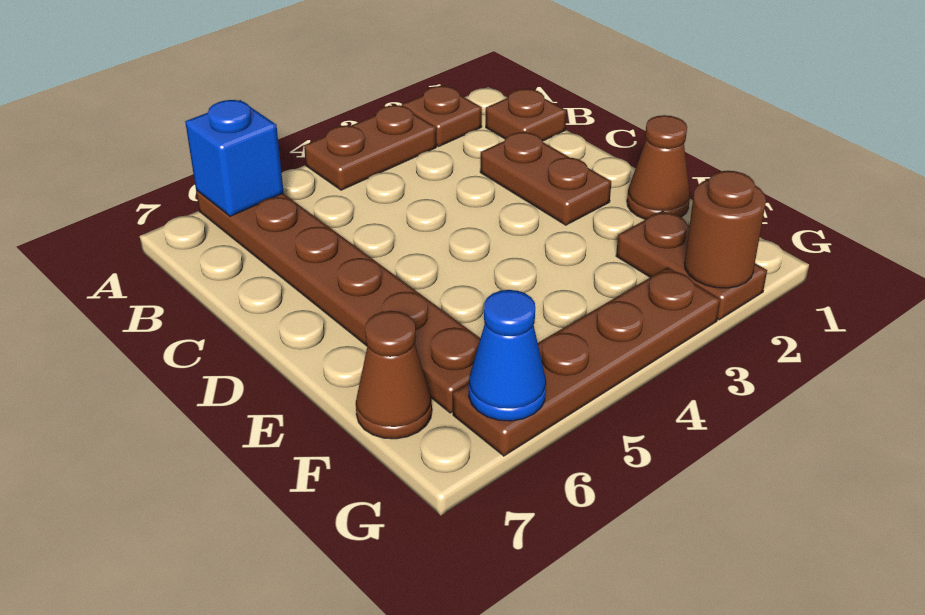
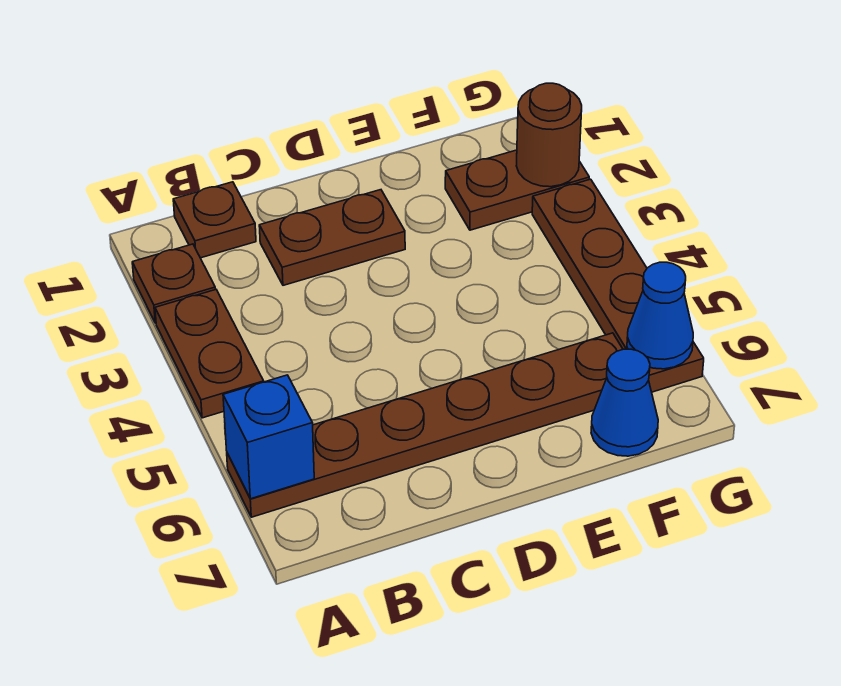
brown cone E1 level 1 -> none
brown cone F7 level 1 -> blue cone F7 level 1

